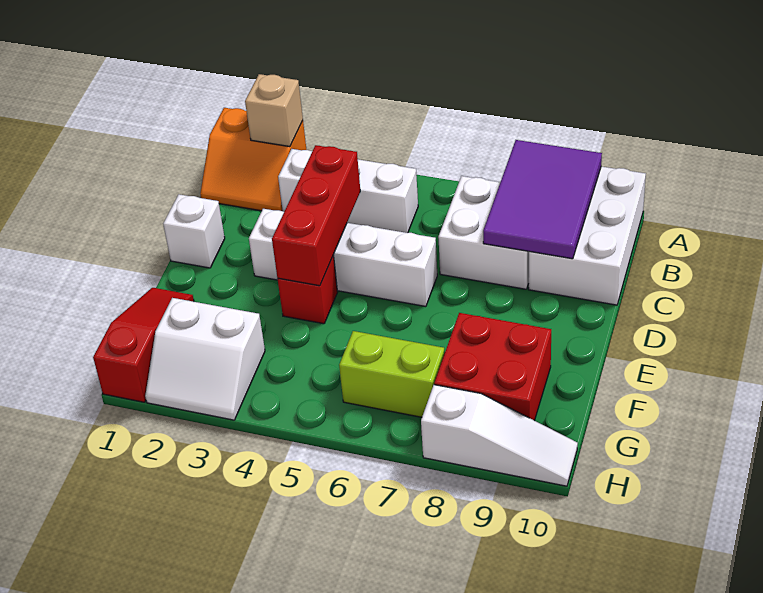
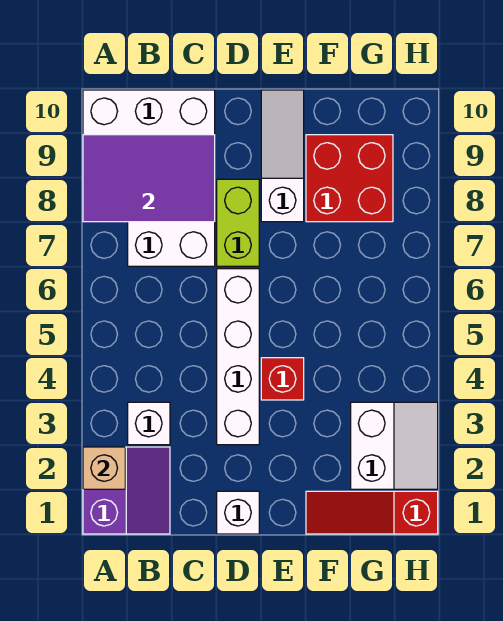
orange slope A1:B2 level 1 top A -> purple slope A1:B2 level 1 top A
white brick B3:B5 level 1 -> white brick B3 level 1
red brick C4:E4 level 2 -> none
lime brick G6:G7 level 1 -> lime brick D7:D8 level 1
white slope H8:H10 level 1 top 8 -> white slope E8:E10 level 1 top 8

